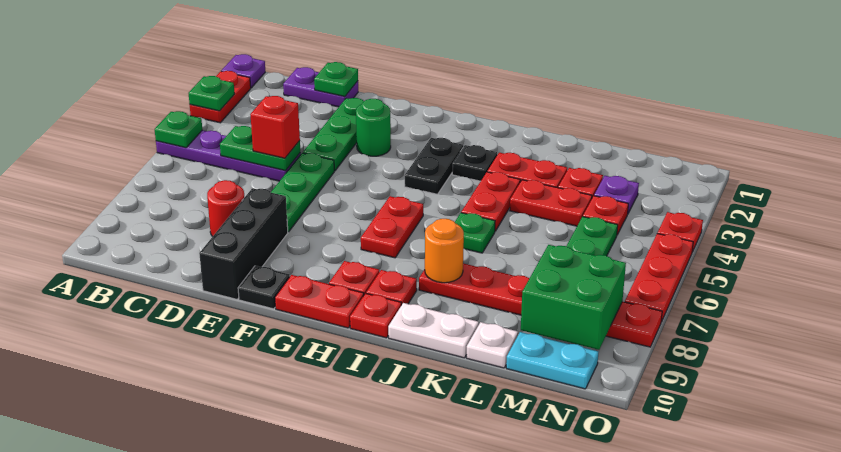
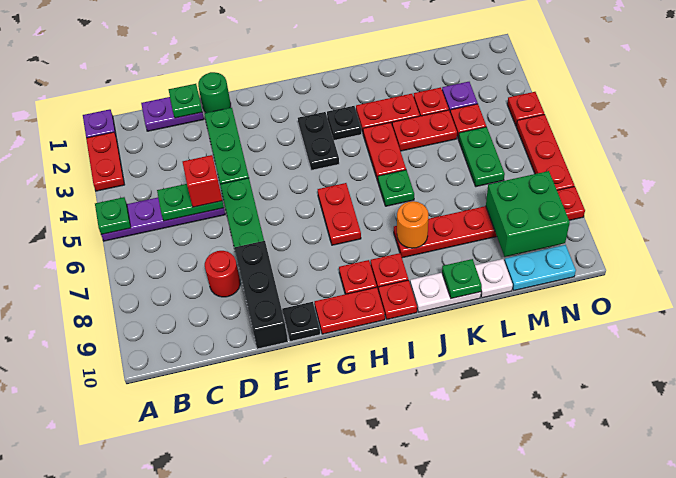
green plate A3 level 2 -> green plate K10 level 2
green round brick F3 level 1 -> green round brick E1 level 1

